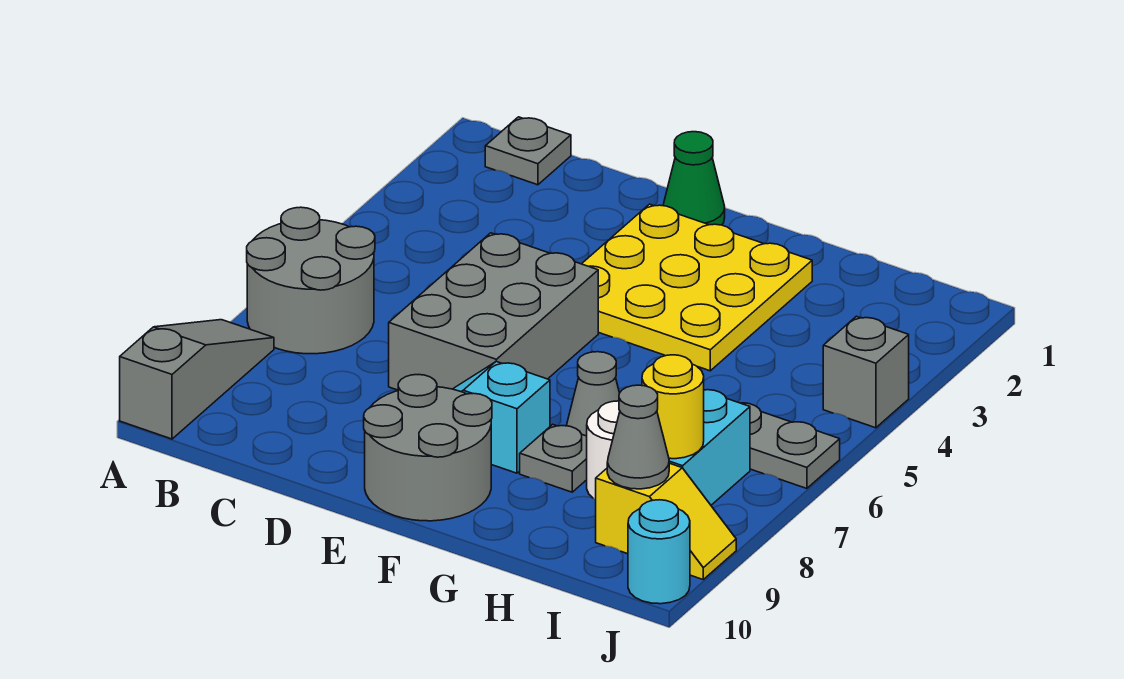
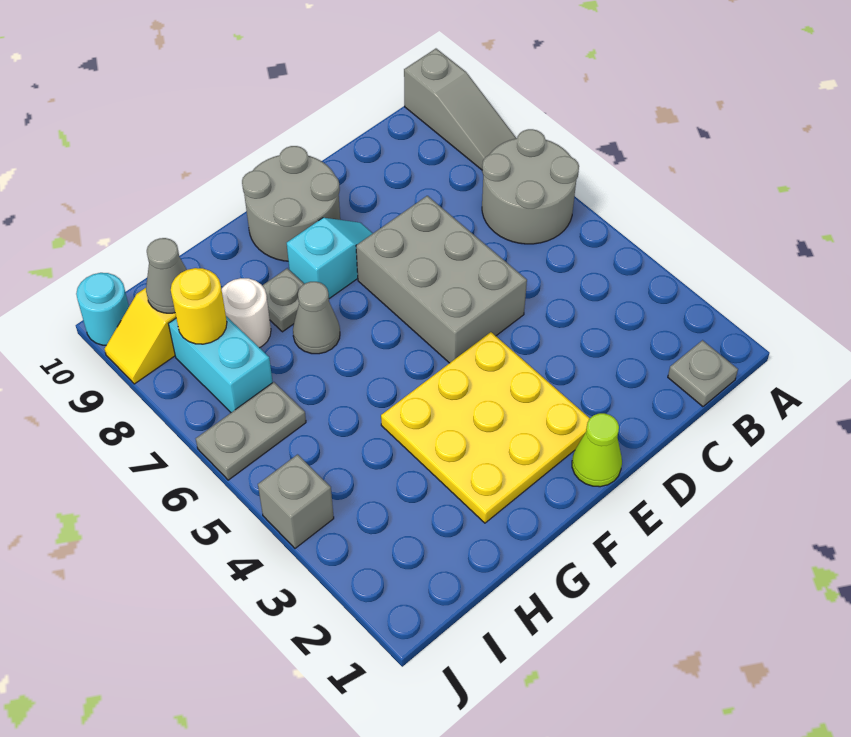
green cone E1 level 1 -> lime cone E1 level 1

